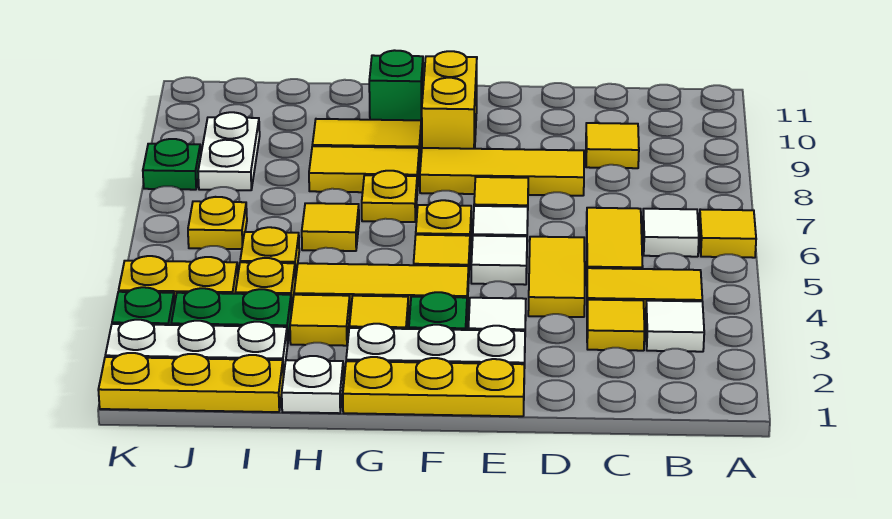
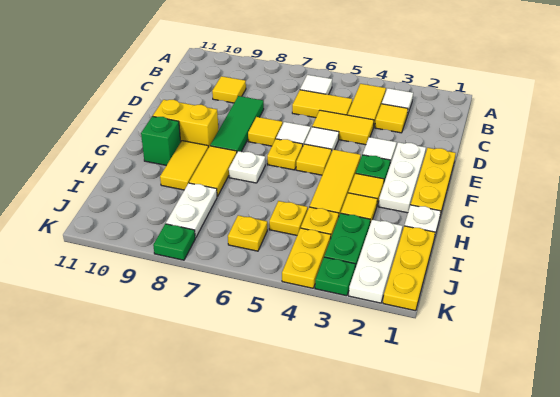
yellow tile A6 level 1 -> none
yellow tile D8:F8 level 1 -> green tile D8:F8 level 1
yellow plate G7 level 1 -> white plate G7 level 1
yellow tile H6 level 1 -> none
white plate J8:J9 level 1 -> white plate I8:J8 level 1

